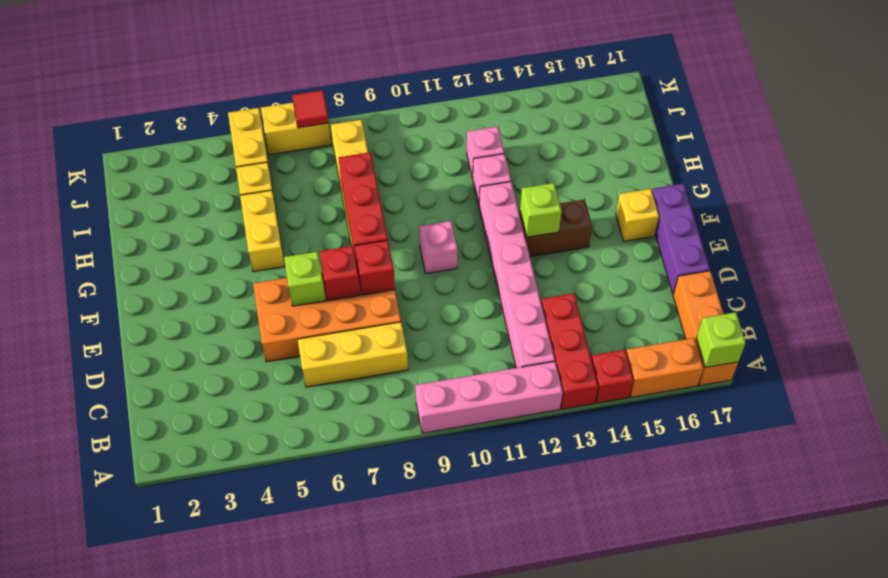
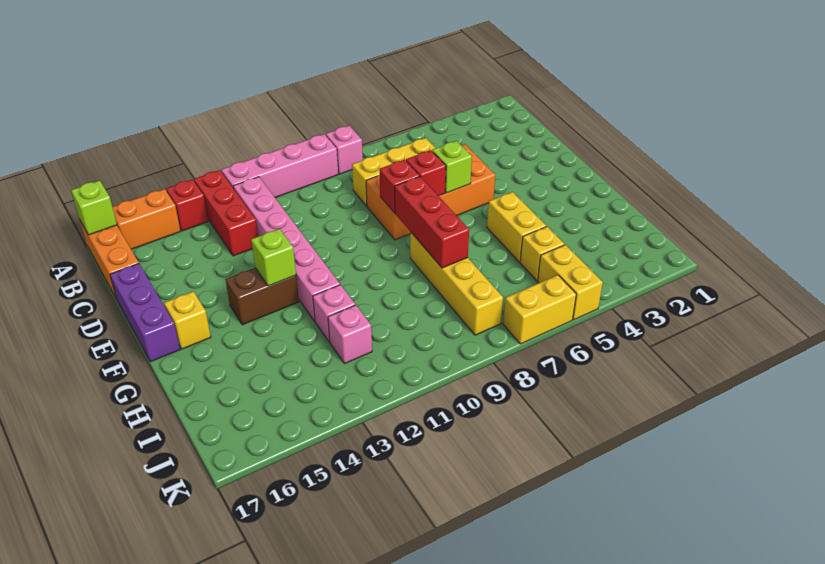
pink brick F10 level 1 -> pink brick A8 level 1
red tile K7 level 2 -> none

